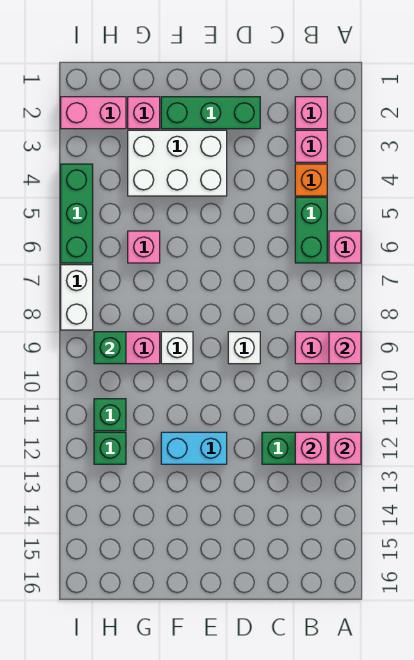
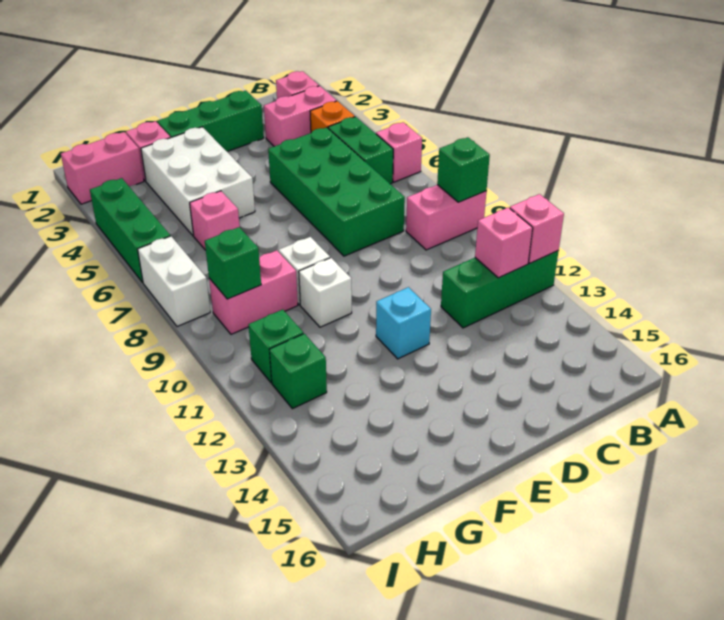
pink brick A9 level 2 -> green brick A9 level 2
pink brick B3 level 1 -> pink brick B3:C3 level 1
none -> green brick C5:D8 level 1
white brick D9 level 1 -> white brick F10 level 1
white brick E3:G4 level 1 -> white brick F3:G5 level 1
cyan brick E12:F12 level 1 -> cyan brick E12 level 1

